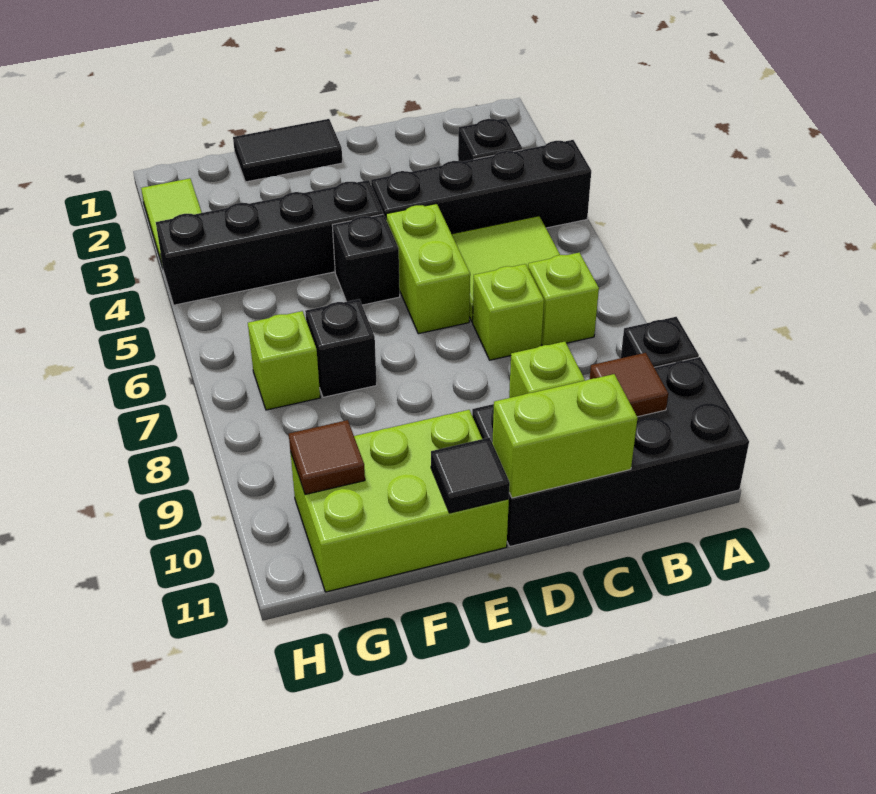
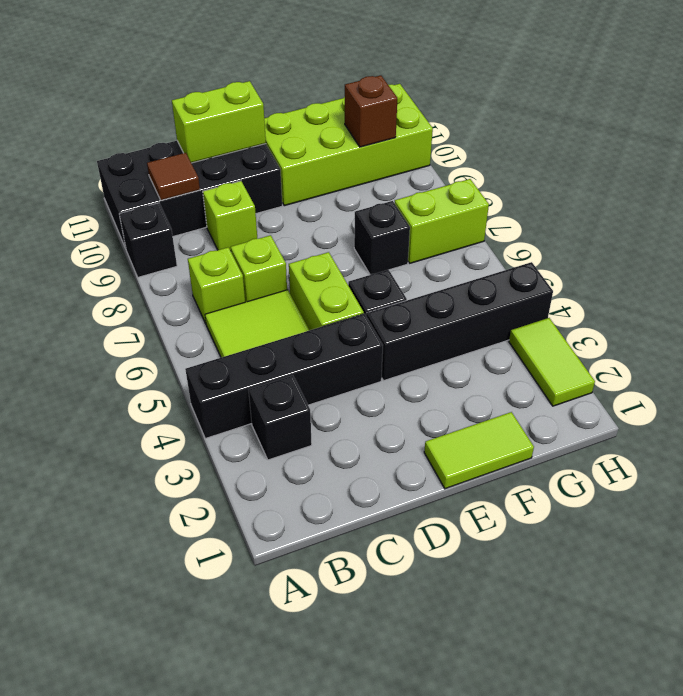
black tile E1:F1 level 1 -> lime tile E1:F1 level 1
lime brick E10:G11 level 1 -> lime brick E10:H11 level 1
black tile E11 level 2 -> none
lime brick G7 level 1 -> lime brick G7:H7 level 1
brown tile G10 level 2 -> brown brick G10 level 2

